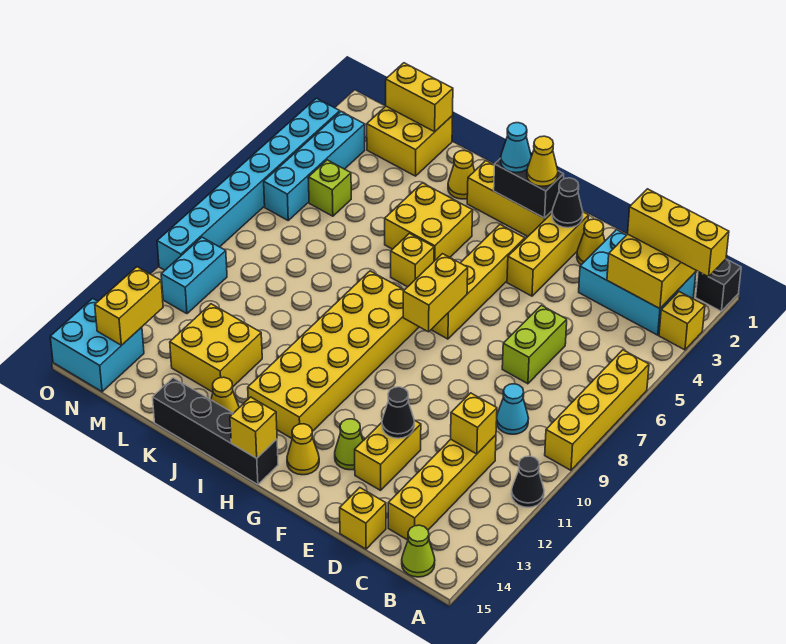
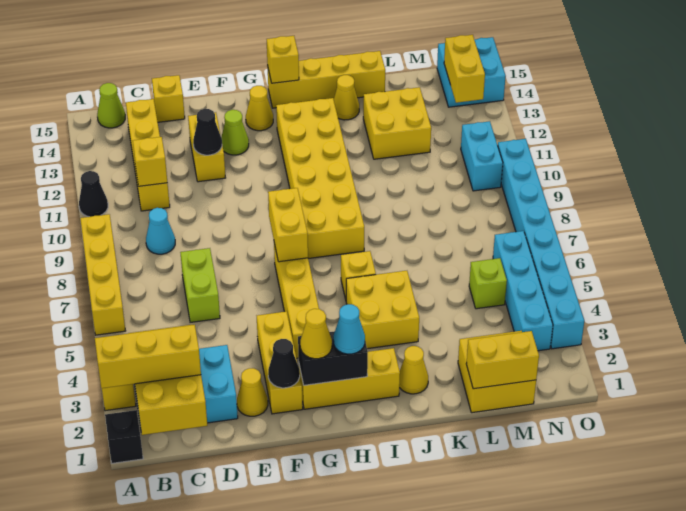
black brick H15:K15 level 1 -> yellow brick H15:K15 level 1

